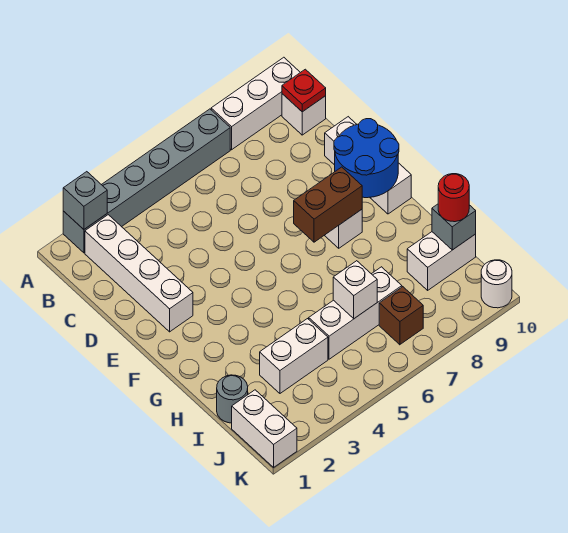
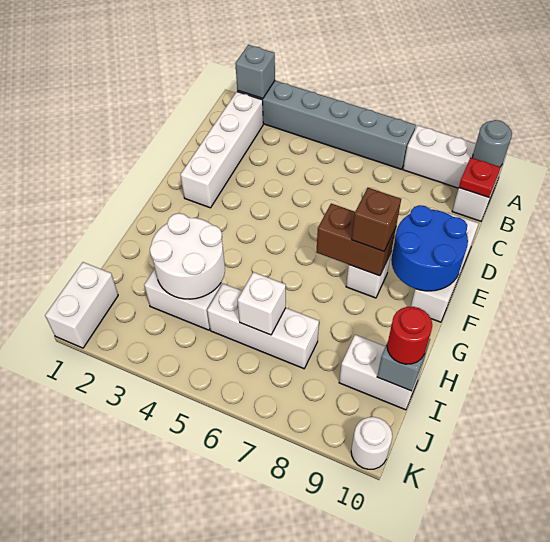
none -> white round brick H3:I4 level 2
grey round brick I1 level 1 -> grey round brick A10 level 2
brown brick J7 level 1 -> brown brick F8 level 3

